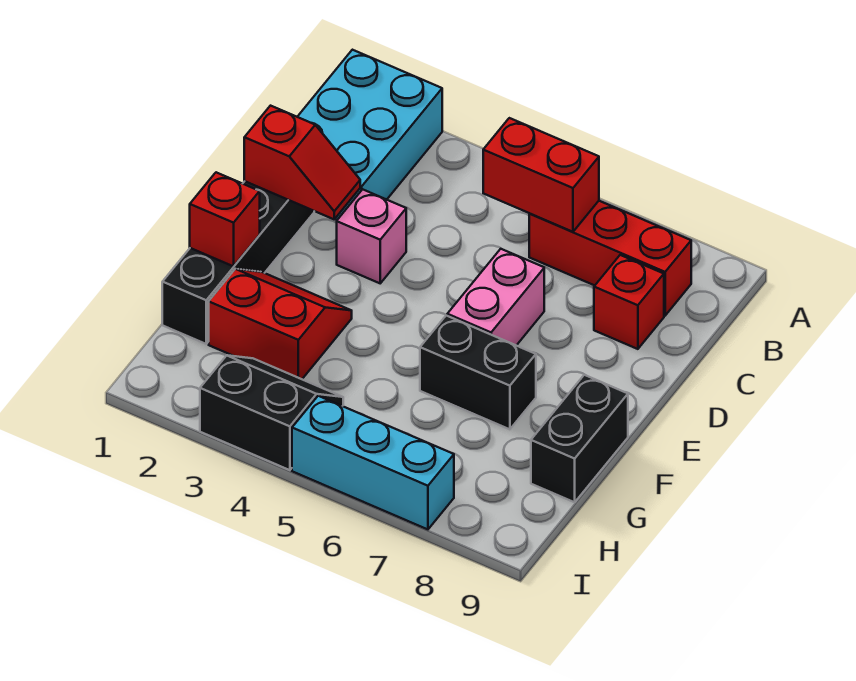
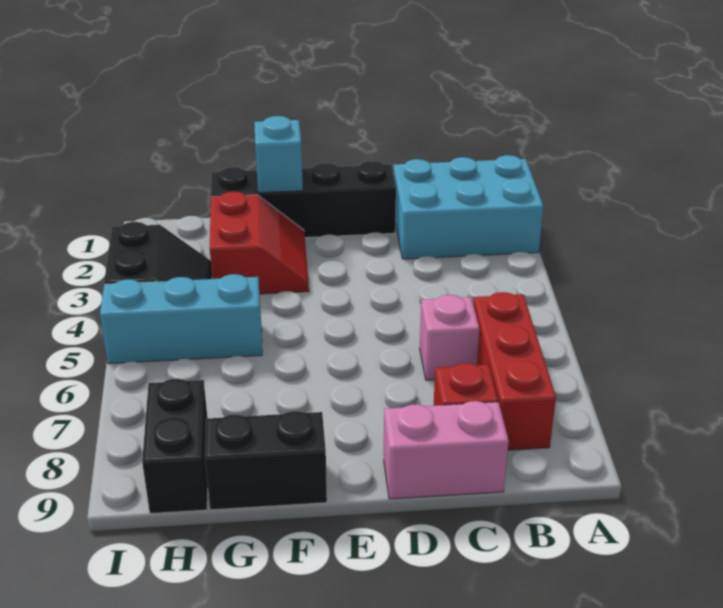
red brick B5:B6 level 2 -> none
red slope D1:D2 level 2 top 1 -> none
pink brick D3 level 1 -> pink brick C6 level 1
pink brick D6:E6 level 1 -> pink brick C9:D9 level 1
red brick F1 level 2 -> cyan brick F1 level 2
black brick F6:F7 level 1 -> black brick H8:H9 level 1
cyan brick I5:I7 level 1 -> cyan brick G5:I5 level 1

